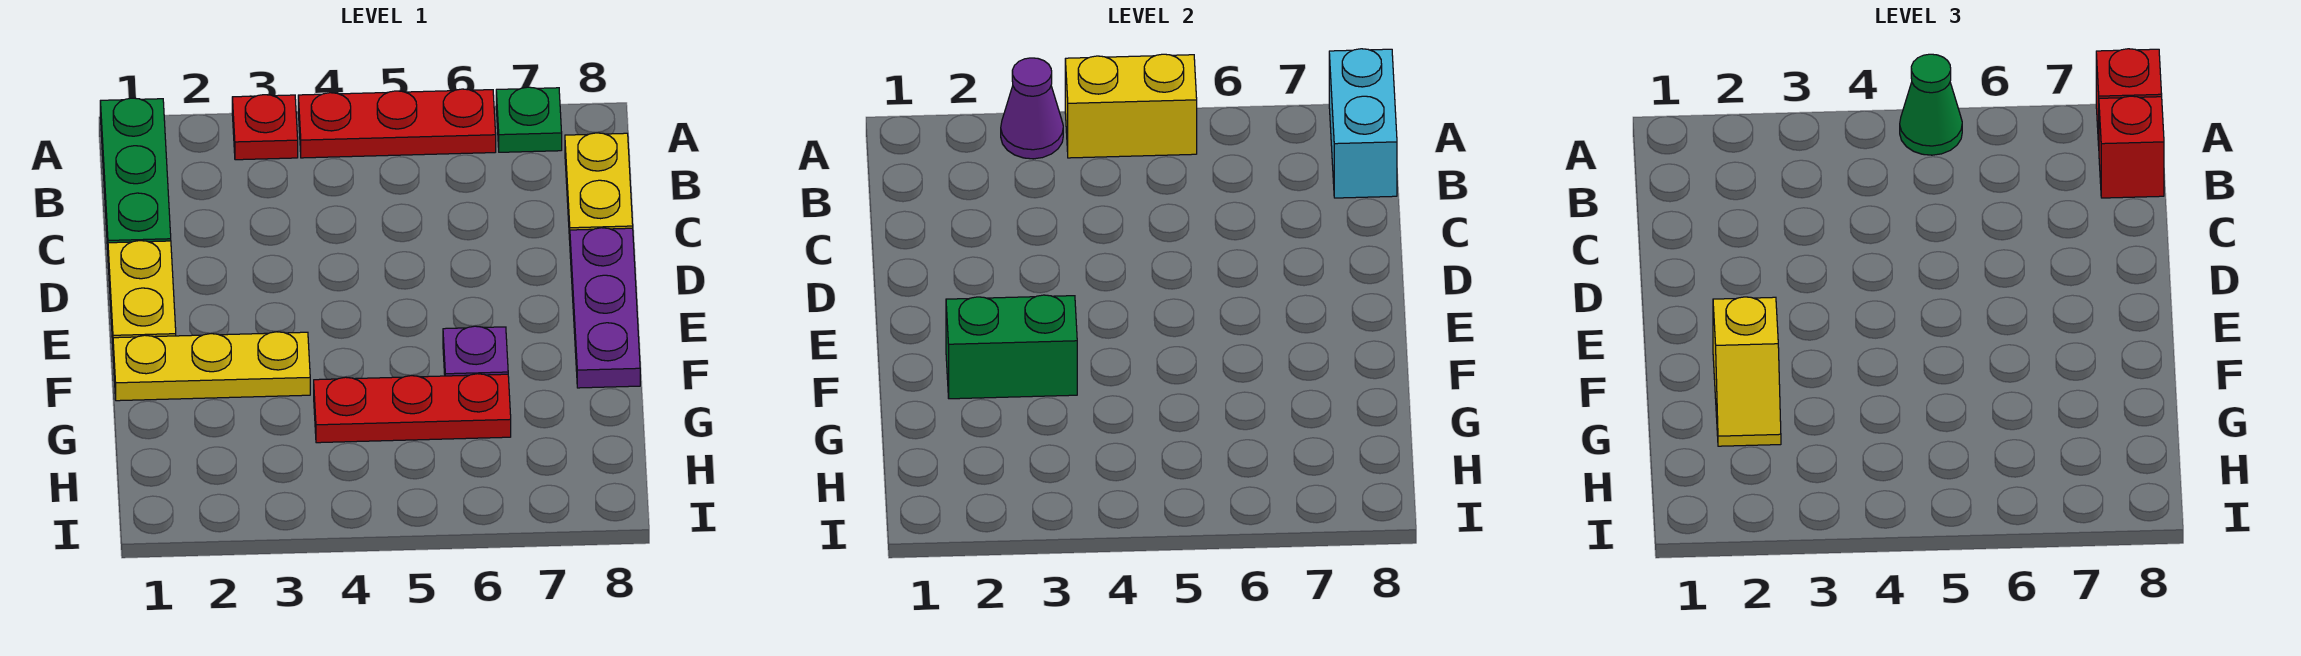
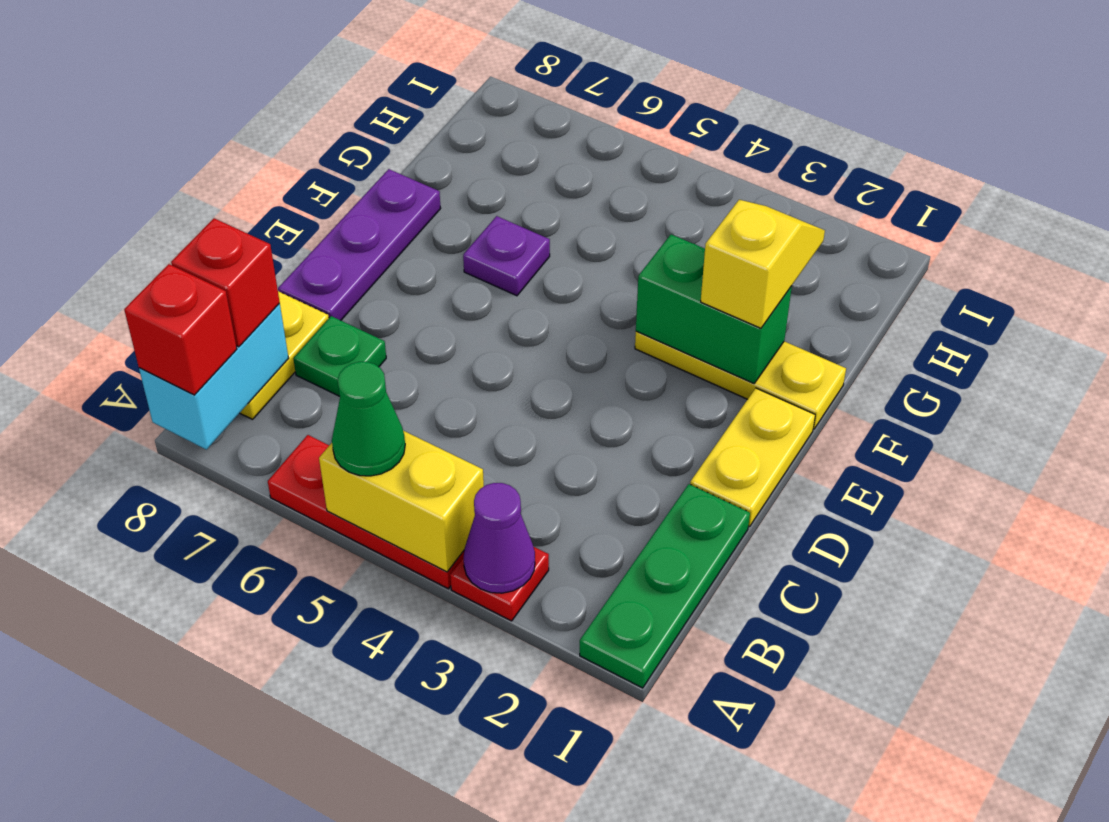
green plate A7 level 1 -> green plate C7 level 1
red plate G4:G6 level 1 -> none

